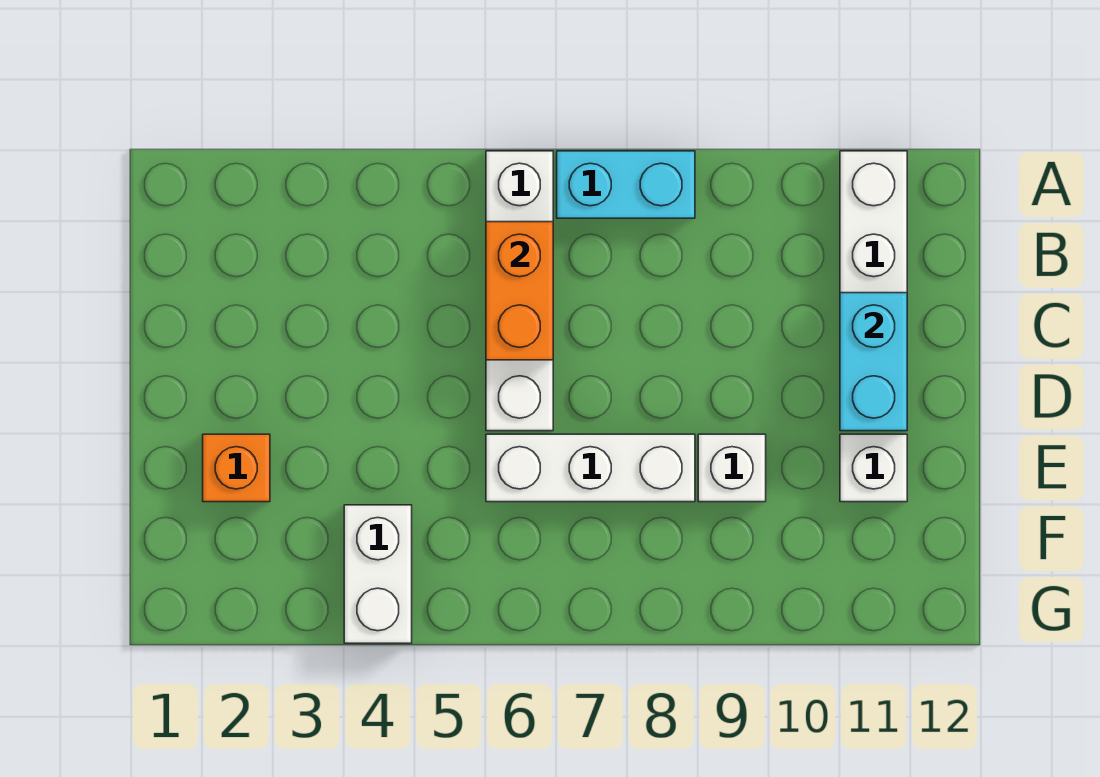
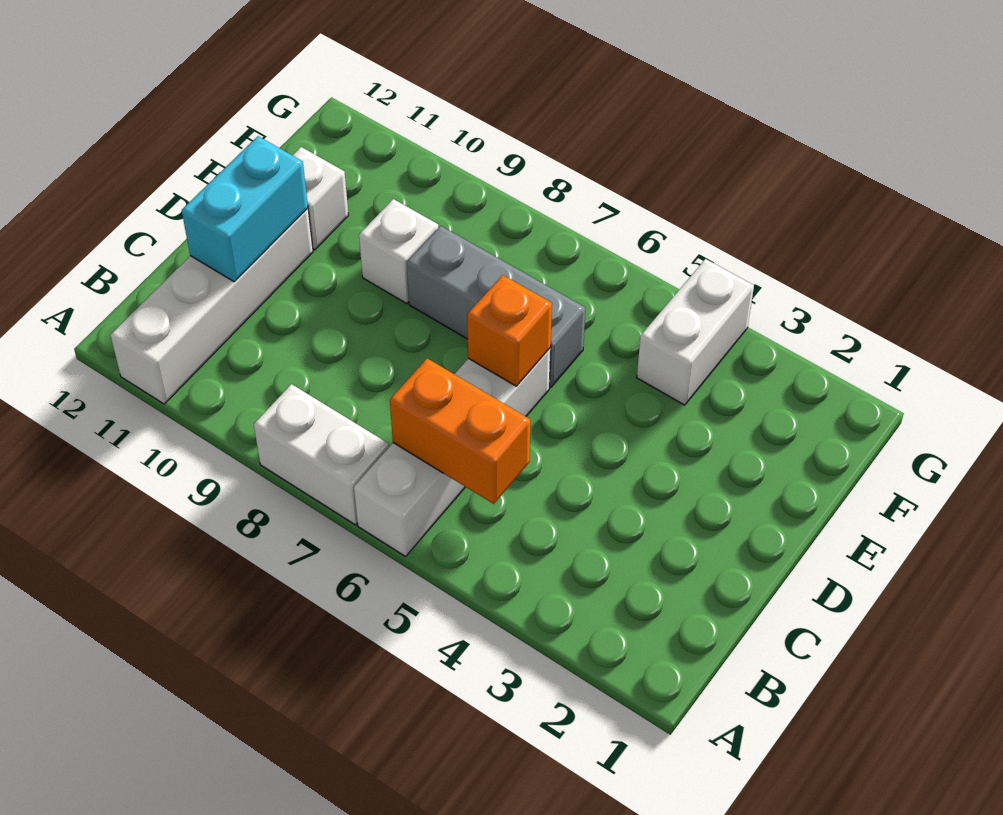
cyan brick A7:A8 level 1 -> white brick A7:A8 level 1
orange brick B6:C6 level 2 -> orange brick B5:B6 level 2
orange brick E2 level 1 -> orange brick D6 level 2
white brick E6:E8 level 1 -> grey brick E6:E8 level 1

